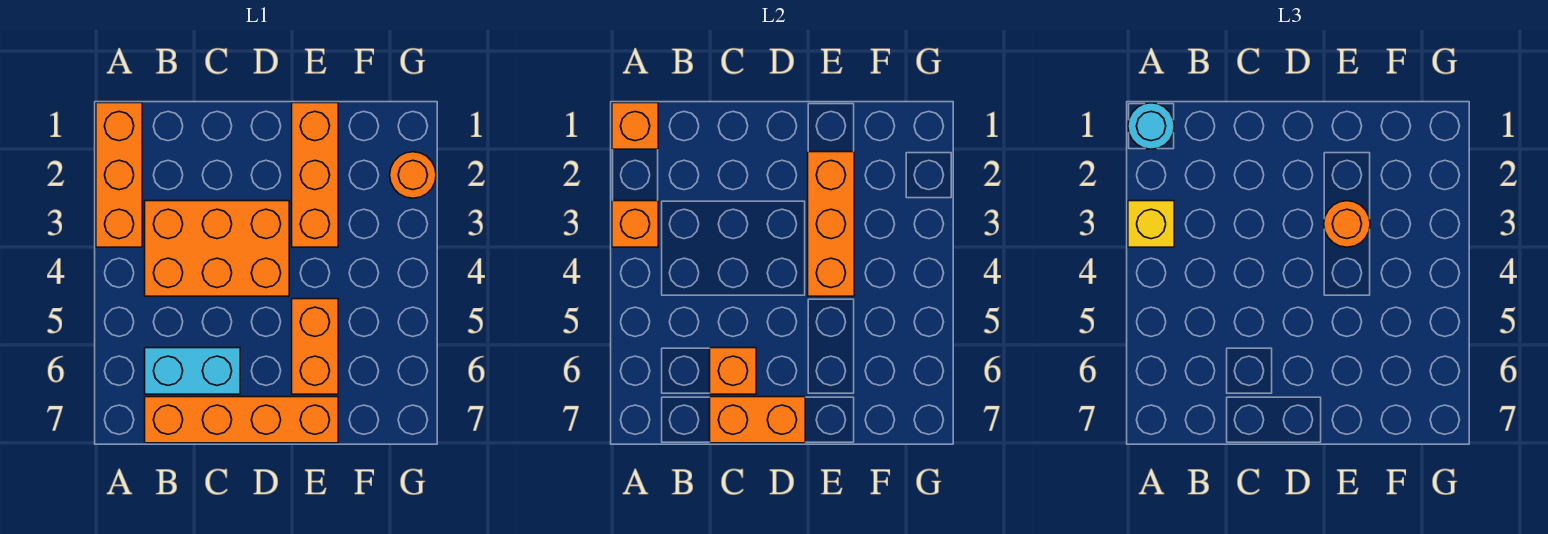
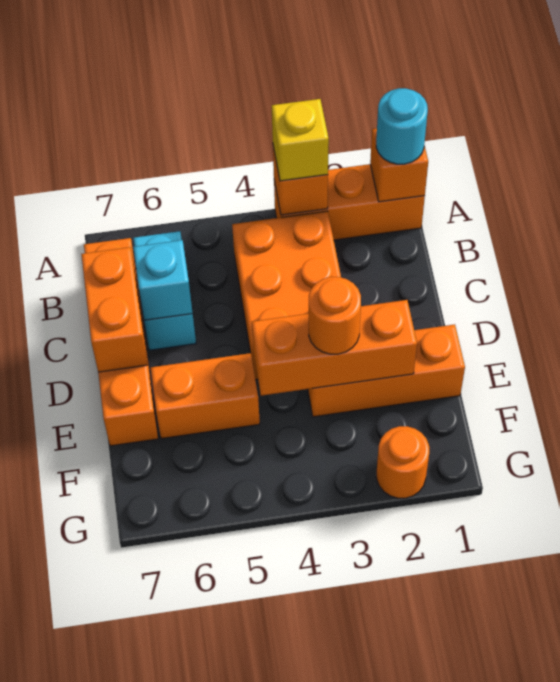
orange brick C6 level 2 -> cyan brick C6 level 2

